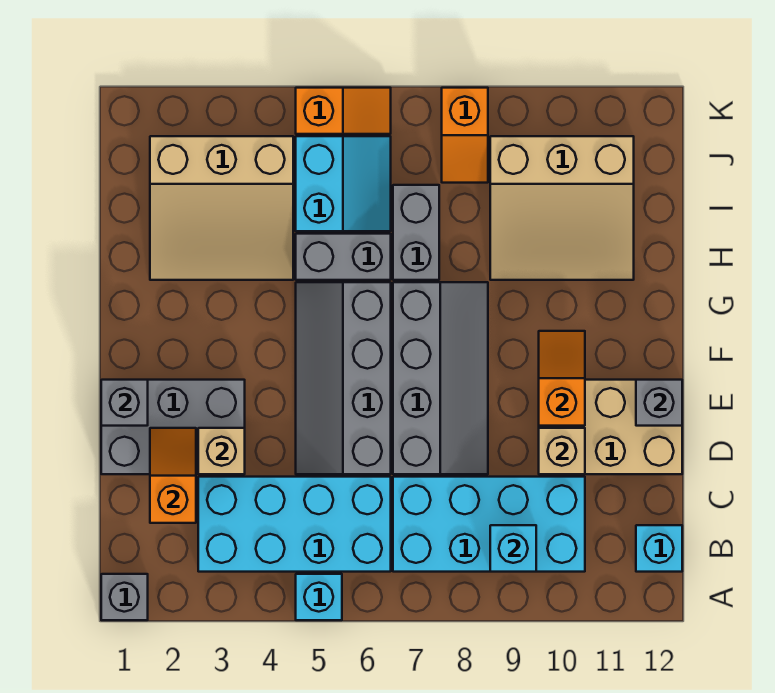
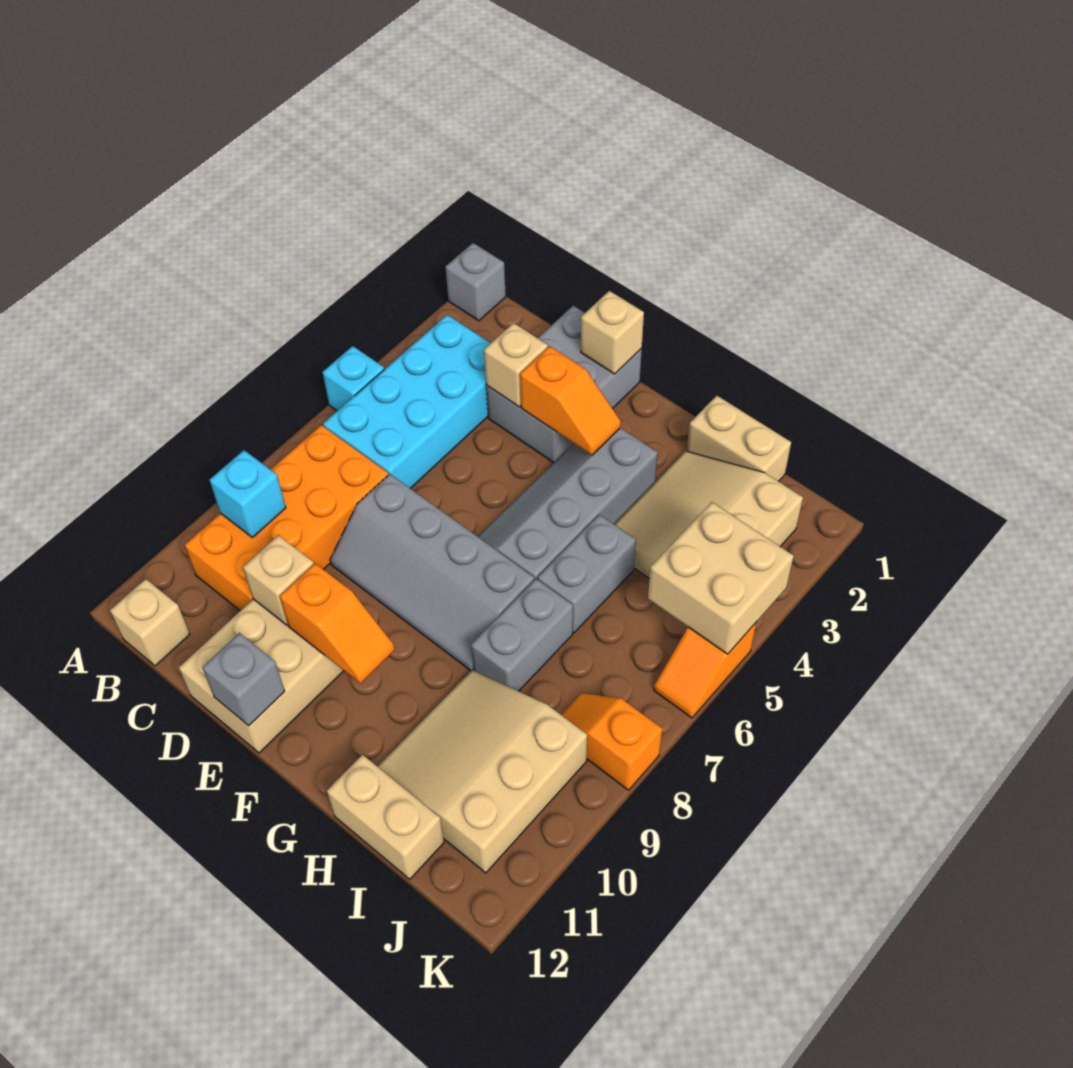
cyan brick B7:C10 level 1 -> orange brick B7:C10 level 1
cyan brick B12 level 1 -> tan brick B12 level 1
orange slope C2:D2 level 2 top C -> orange slope E3:F3 level 2 top E
grey slope D5:G6 level 1 top 6 -> grey slope F3:G6 level 1 top G
grey brick E1 level 2 -> tan brick E1 level 2
none -> tan brick H1:I1 level 1
grey brick H7:I7 level 1 -> grey brick H7:H8 level 1
none -> tan brick H12:I12 level 1
cyan slope I5:J6 level 1 top 5 -> none
none -> tan brick J4:K5 level 2

